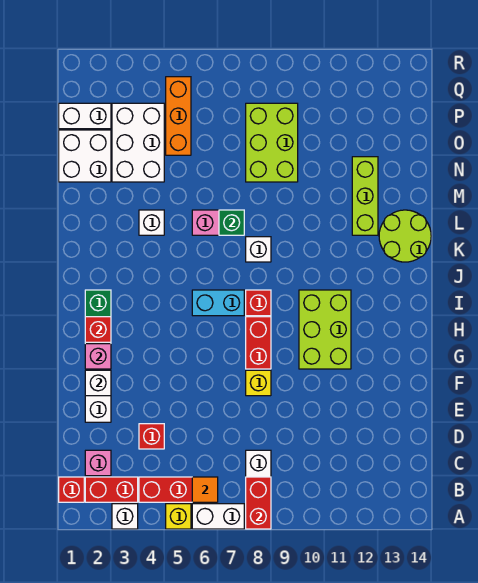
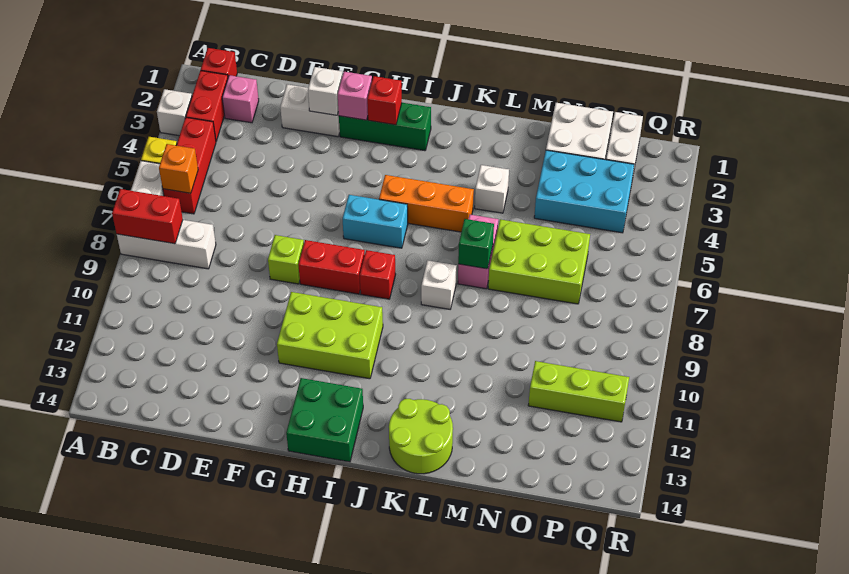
orange tile B6 level 2 -> orange brick B6 level 2
red brick D4 level 1 -> none
yellow brick F8 level 1 -> lime brick F8 level 1
none -> green brick H13:I14 level 1
cyan brick I6:I7 level 1 -> cyan brick H6:I6 level 1
lime brick L12:N12 level 1 -> lime brick O11:Q11 level 1
white brick N3:P4 level 1 -> cyan brick N3:P4 level 1
lime brick N8:P9 level 1 -> lime brick M6:O7 level 1
orange brick O5:Q5 level 1 -> orange brick I5:K5 level 1

